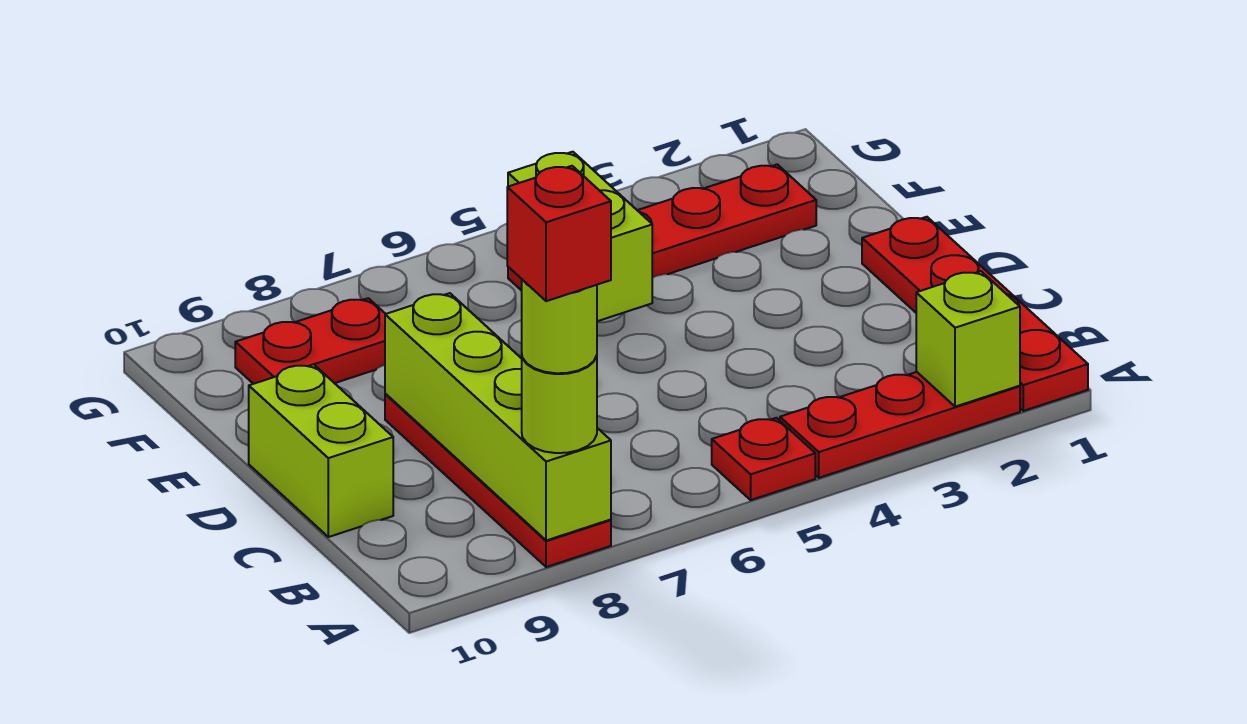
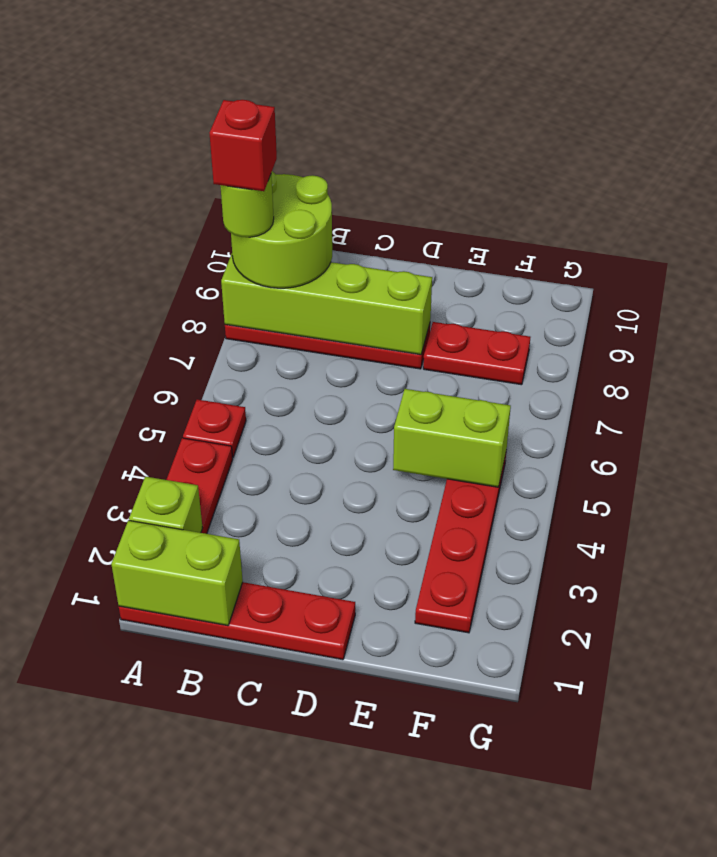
lime round brick A8 level 3 -> lime round brick A8:B9 level 3
lime brick C10:D10 level 1 -> lime brick A1:B1 level 2
red plate F8:F9 level 1 -> red plate E8:F8 level 1

